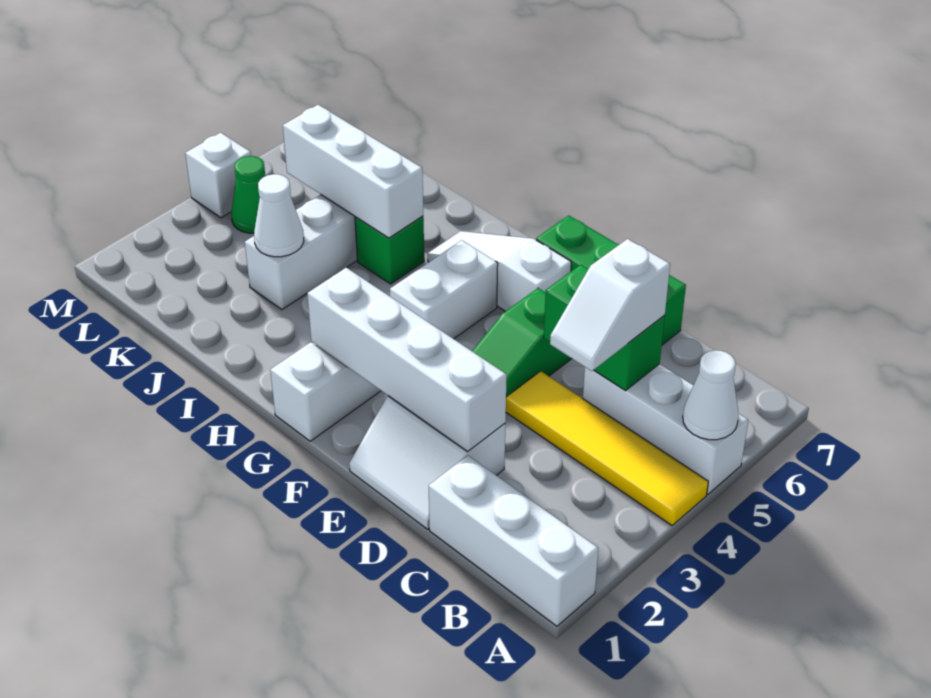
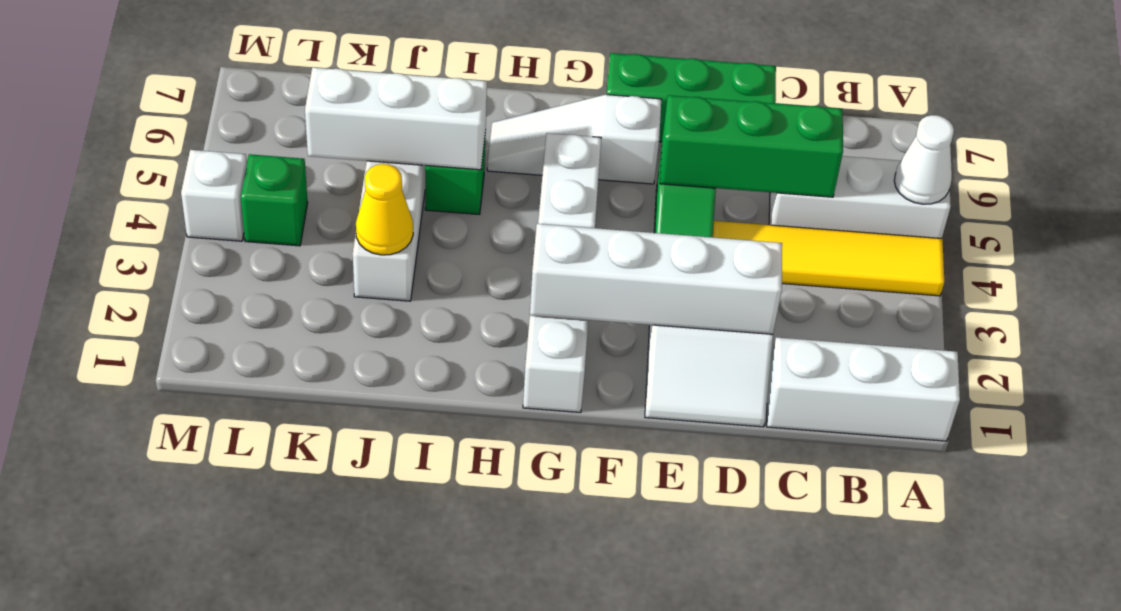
white slope C4:C5 level 3 top 5 -> none
green brick C5:D5 level 2 -> green brick C5:E5 level 2
white cone J3 level 2 -> yellow cone J3 level 2
green cone L4 level 1 -> green brick L4 level 1

